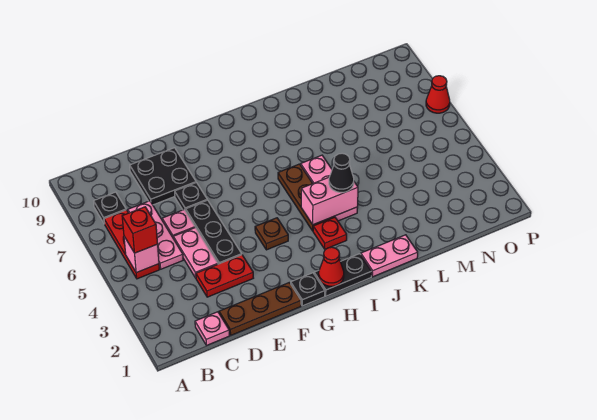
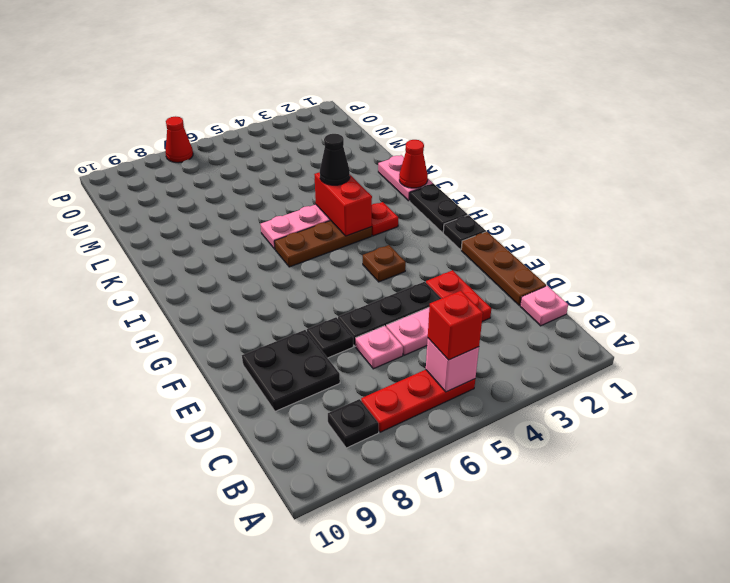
pink plate C5:C7 level 1 -> none
red cone H1 level 2 -> red cone J1 level 2
pink brick I4:J4 level 2 -> red brick I4:J4 level 2

